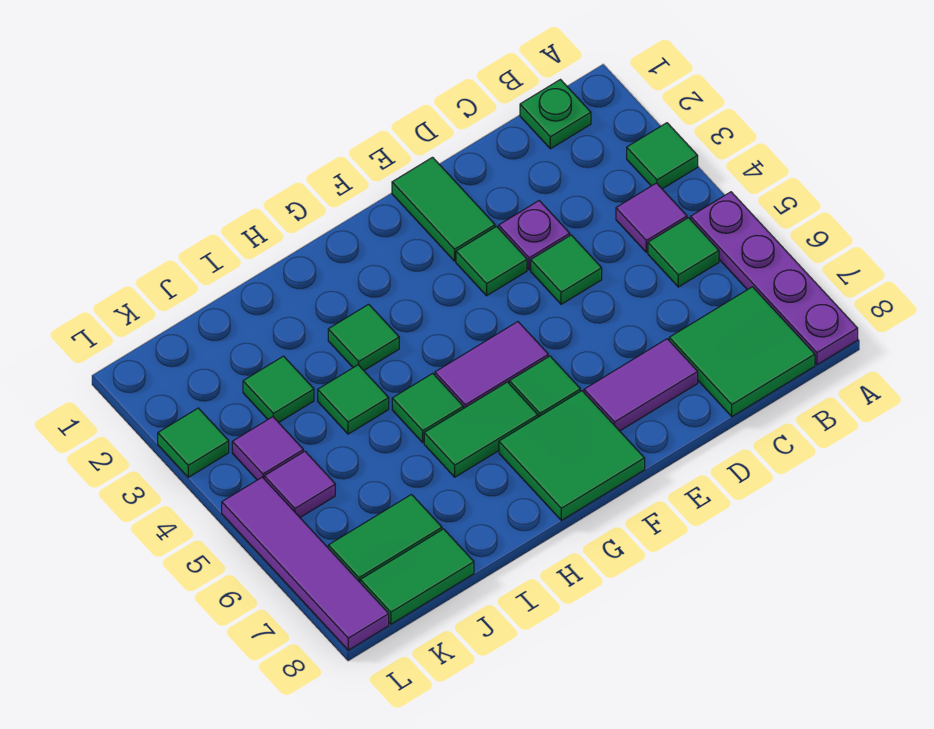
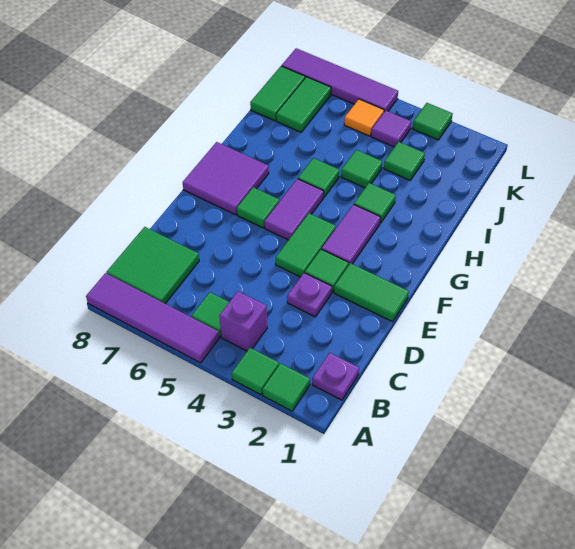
purple plate A5:A8 level 1 -> purple tile A5:A8 level 1
green plate B1 level 1 -> purple plate B1 level 1
purple tile B4 level 1 -> purple brick B4 level 1
green tile D4 level 1 -> green tile A2 level 1
purple tile D7:E7 level 1 -> purple tile F3:G3 level 1
green tile F7:G8 level 1 -> purple tile F7:G8 level 1
green tile G6:H6 level 1 -> green tile E4:F4 level 1
purple tile K5 level 1 -> orange tile K5 level 1

